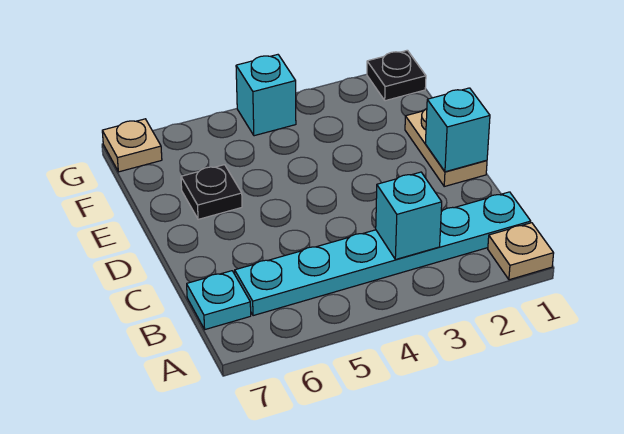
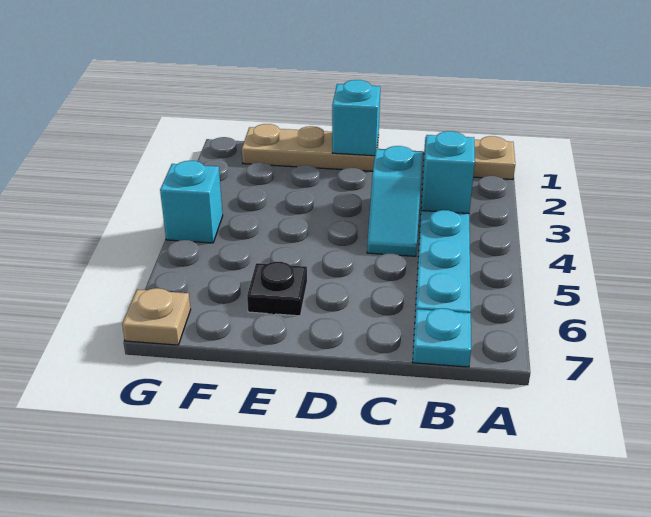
none -> cyan slope C3:C4 level 1 top 3
tan plate D1:E1 level 1 -> tan plate D1:F1 level 1
black plate G1 level 1 -> none

